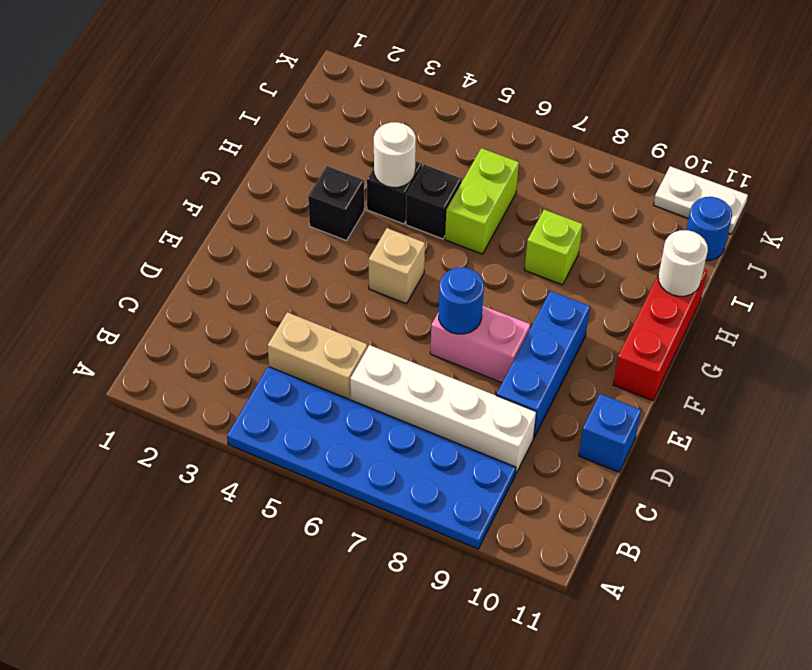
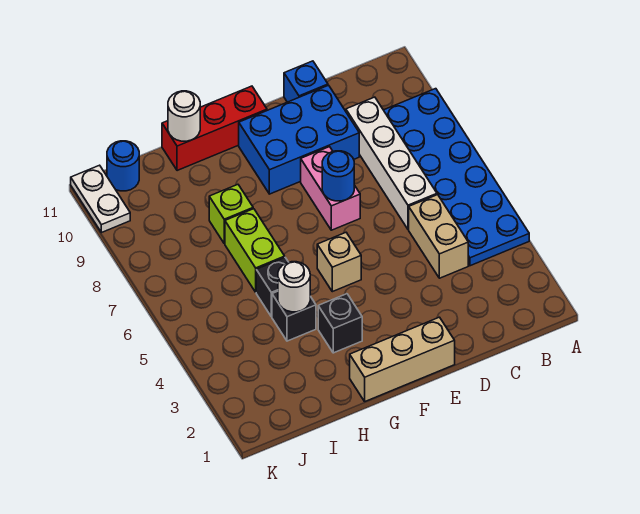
blue brick D9:F9 level 1 -> blue brick D9:F10 level 1
none -> tan brick E1:G1 level 1
lime brick H6:I6 level 1 -> lime brick H6:H7 level 1

